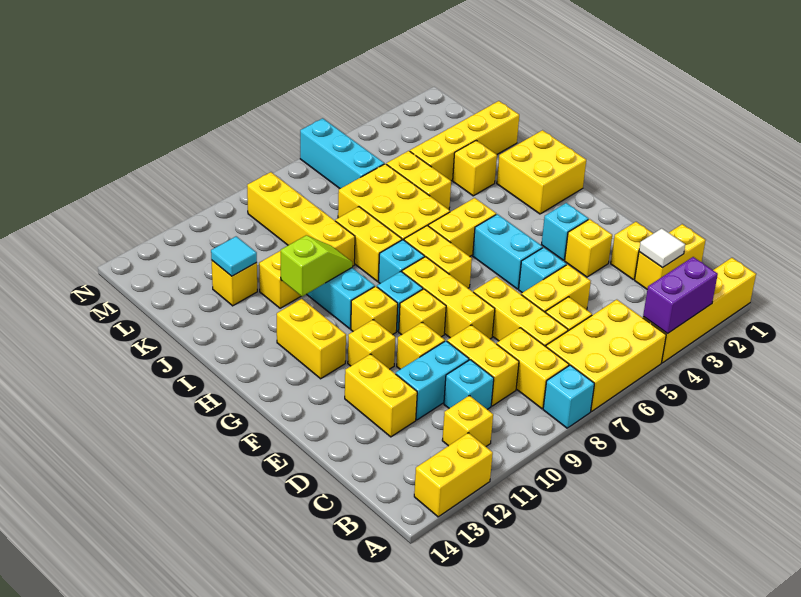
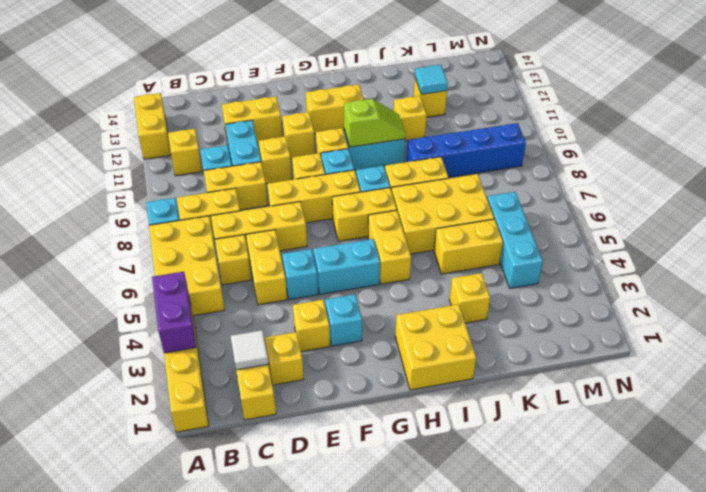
lime slope I10:I11 level 2 top 11 -> lime slope H10:I10 level 2 top H
yellow brick J9:M9 level 1 -> blue brick J9:M9 level 1
yellow brick K1:K4 level 1 -> none
cyan brick L6:N6 level 1 -> cyan brick L4:L6 level 1

